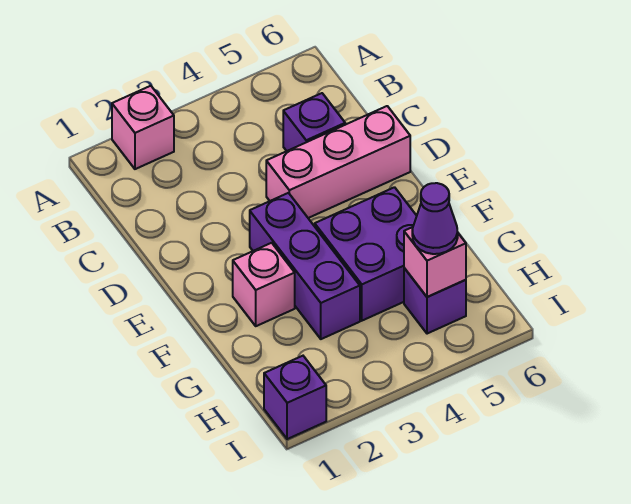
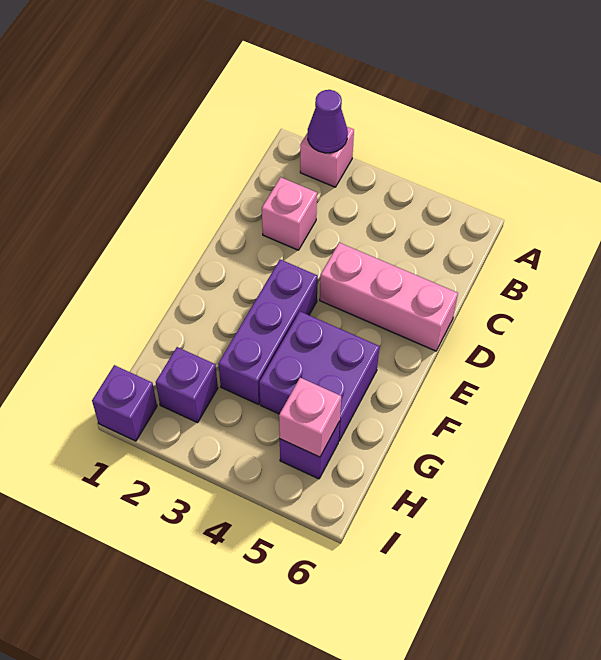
purple brick C5 level 1 -> purple brick H2 level 1
pink brick F2 level 1 -> pink brick C2 level 1
purple cone H5 level 3 -> purple cone A2 level 2

